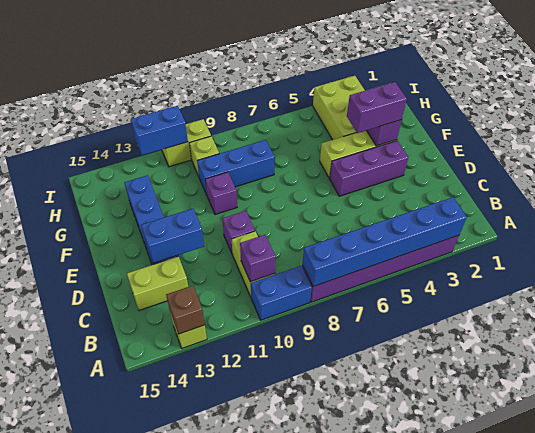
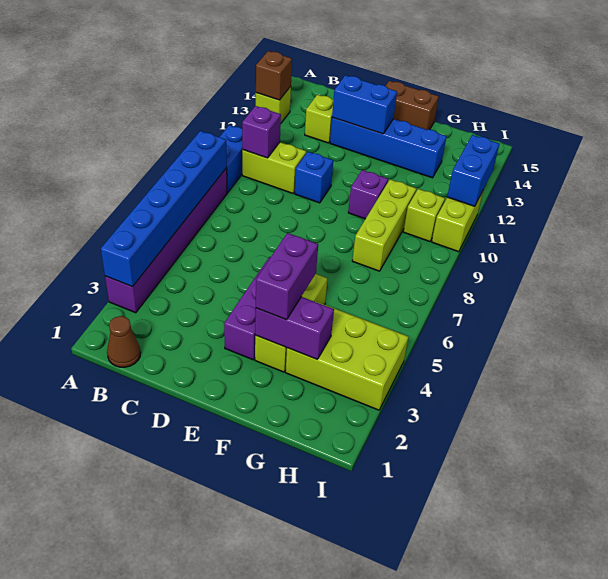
none -> brown cone B1 level 1
lime brick C13:C14 level 1 -> lime brick C13 level 1
purple brick D10 level 1 -> blue brick D10 level 1
blue brick D12:D13 level 2 -> blue brick D13:E13 level 2
none -> brown brick E15:F15 level 1
blue brick G8:G10 level 1 -> lime brick G8:G10 level 1

